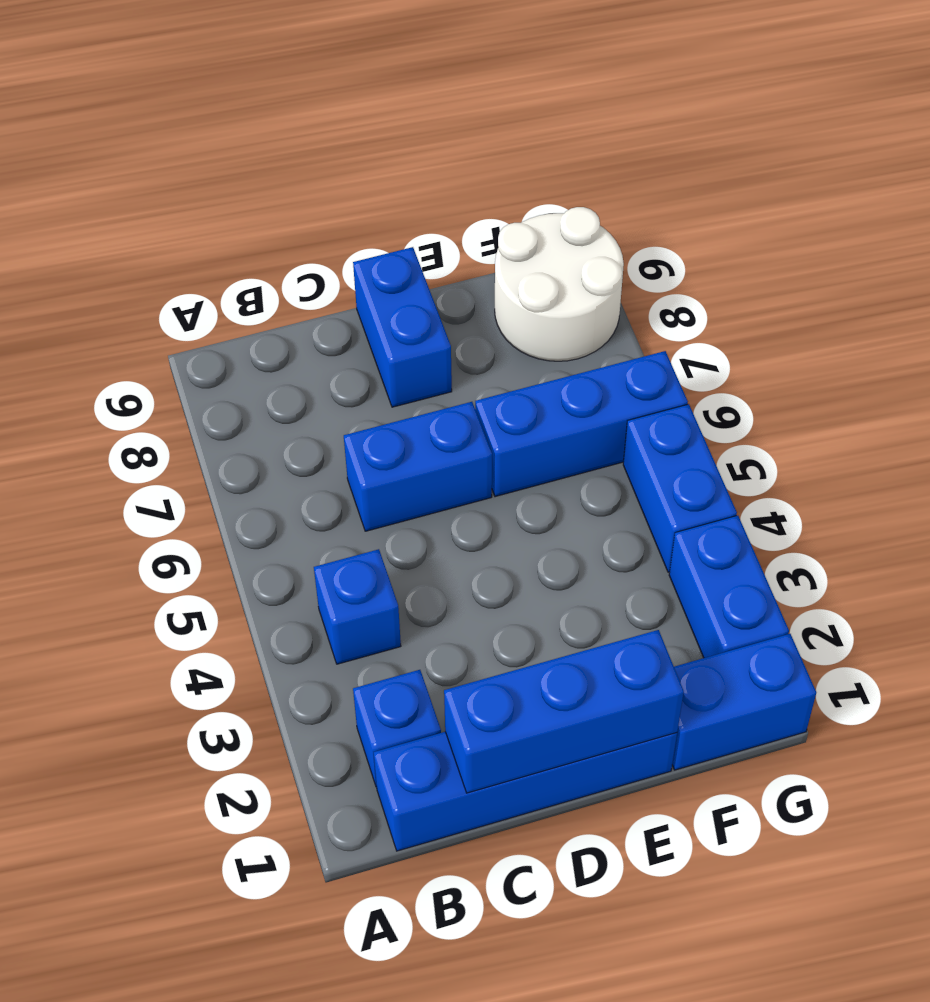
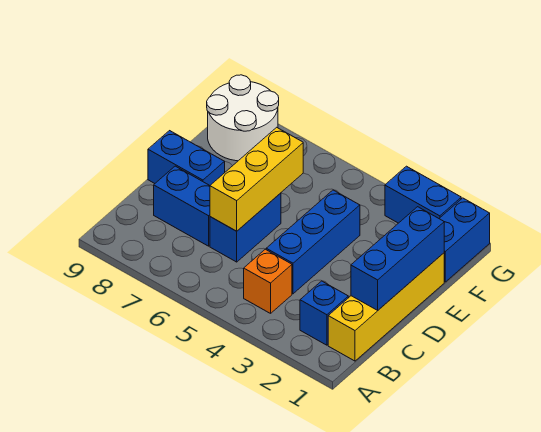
blue brick B1:E1 level 1 -> yellow brick B1:E1 level 1
blue brick B4 level 1 -> orange brick B4 level 1
none -> yellow brick C6:E6 level 2
blue brick E6:G6 level 1 -> blue brick C4:E4 level 1
blue brick G4:G5 level 1 -> blue brick C7:C8 level 1

